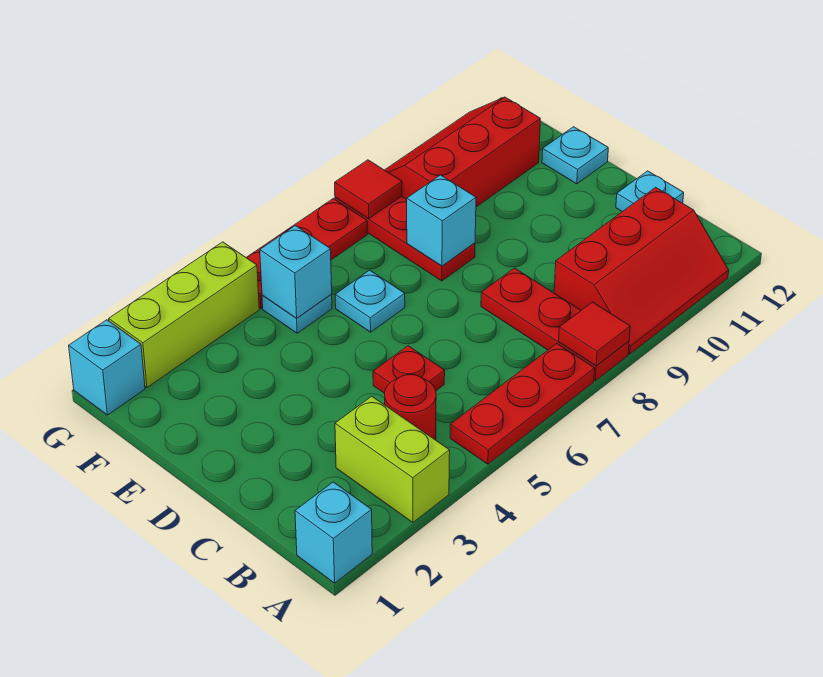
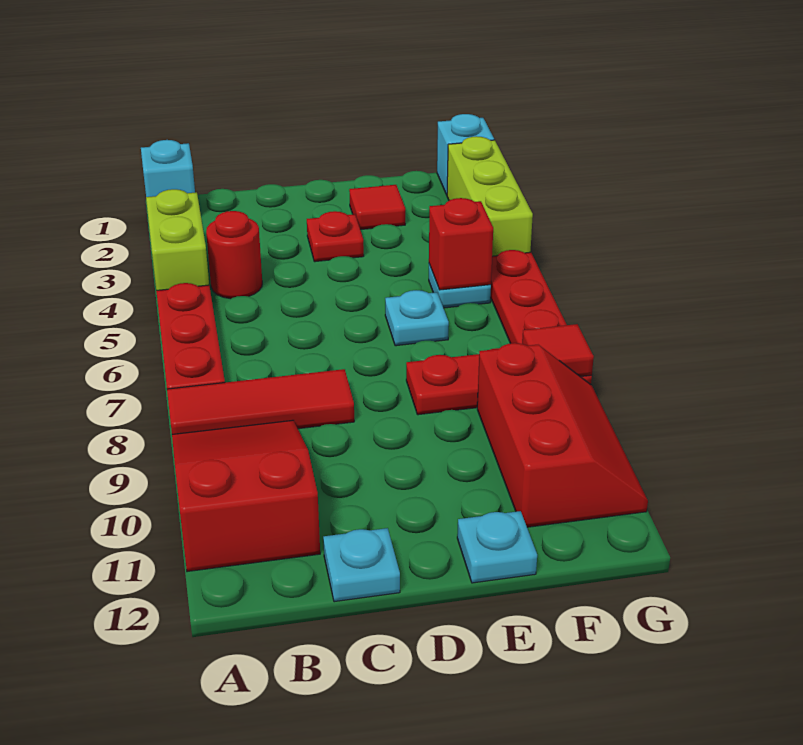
lime brick A3:B3 level 1 -> lime brick A3:A4 level 1
red plate A8:C8 level 1 -> red tile A8:C8 level 1
red tile A8 level 2 -> red tile E2 level 1
red slope A9:B11 level 1 top B -> red slope A9:B11 level 1 top 11
red plate C5 level 1 -> red plate D3 level 1
cyan brick E8 level 2 -> none
cyan brick F5 level 2 -> red brick F5 level 2

